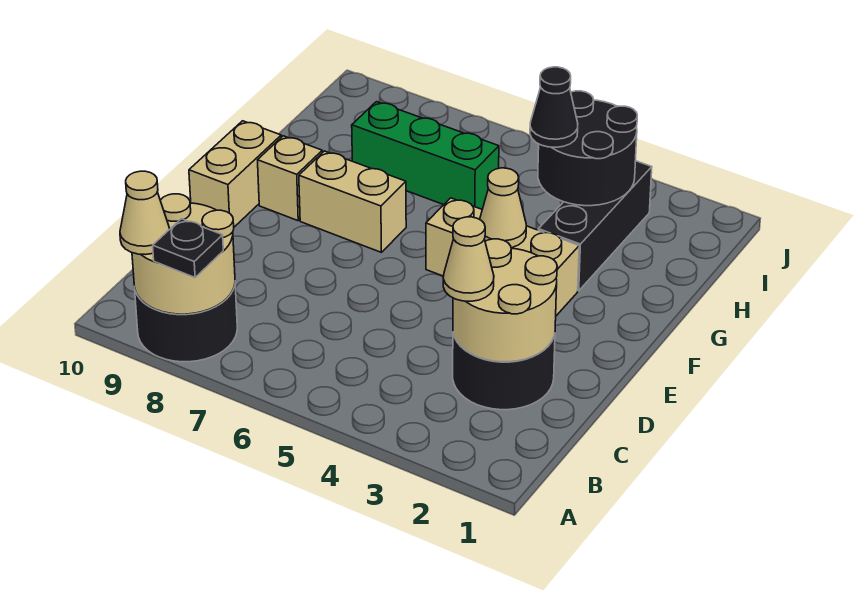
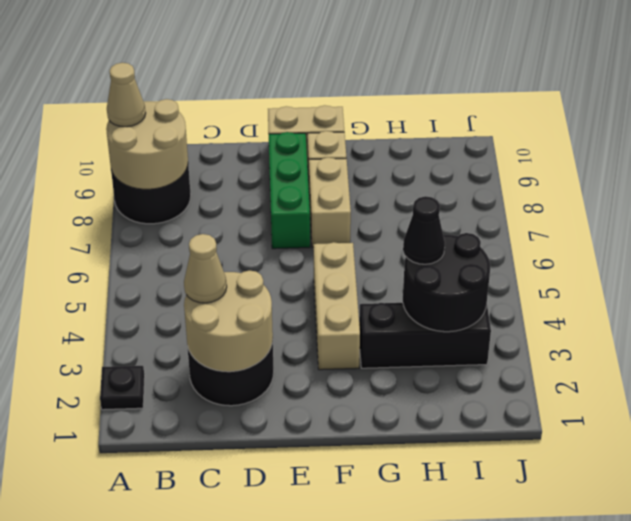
black plate A8 level 3 -> black plate A2 level 1
tan cone F4 level 2 -> none
green brick H6:H8 level 1 -> green brick E7:E9 level 1

